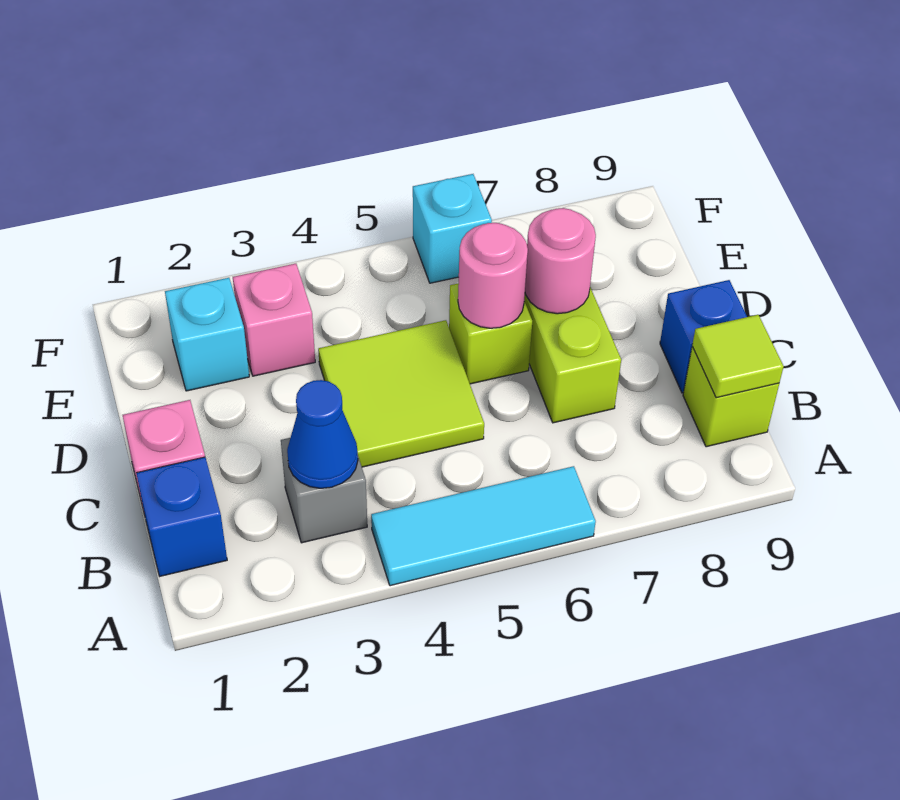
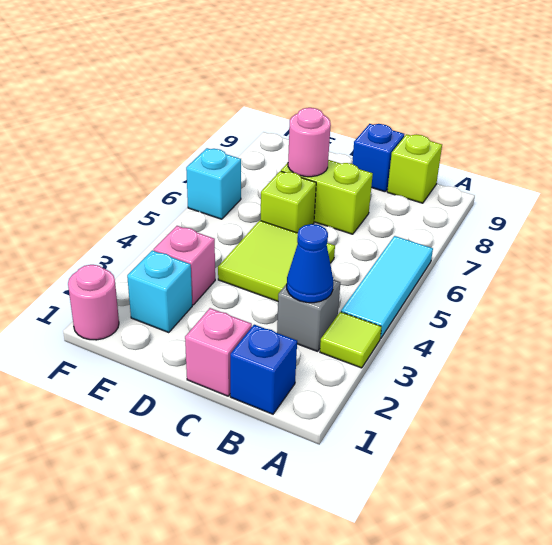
lime tile B9 level 2 -> lime tile A3 level 1
pink round brick D6 level 2 -> pink round brick F1 level 1

